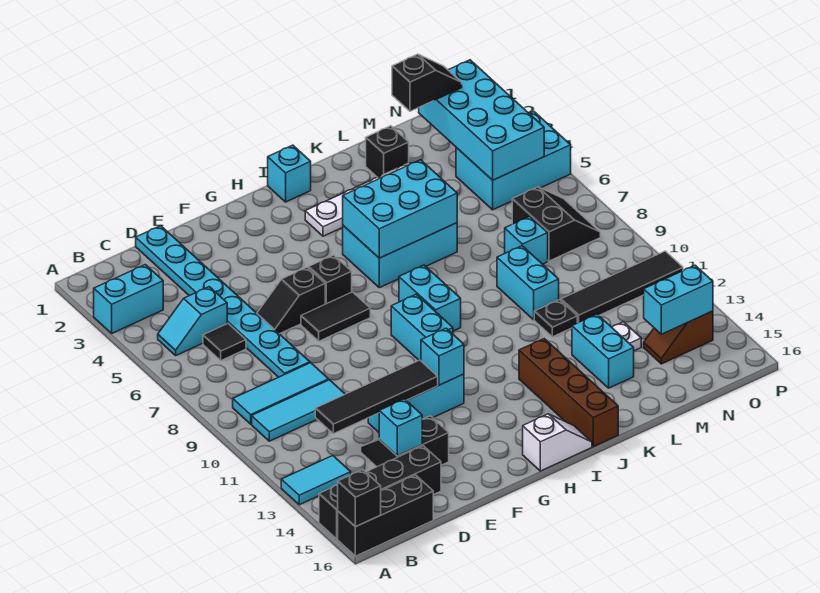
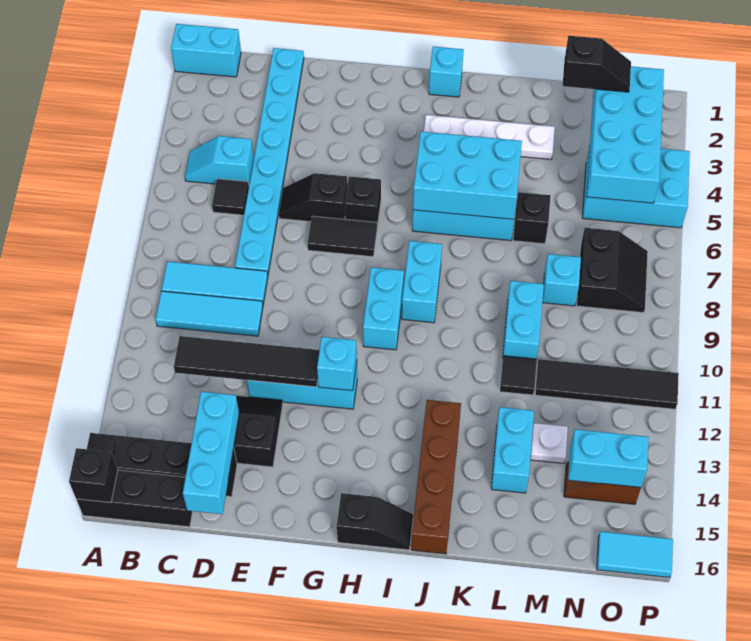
cyan brick A3:B3 level 1 -> cyan brick A1:B1 level 1
cyan tile A13:B13 level 1 -> cyan tile O16:P16 level 1
cyan brick D14 level 2 -> cyan brick D14:D16 level 2
white slope H16:I16 level 1 top H -> black slope H16:I16 level 1 top H
black brick L2 level 1 -> black brick L6 level 1
black plate L11 level 1 -> black tile L11 level 1

